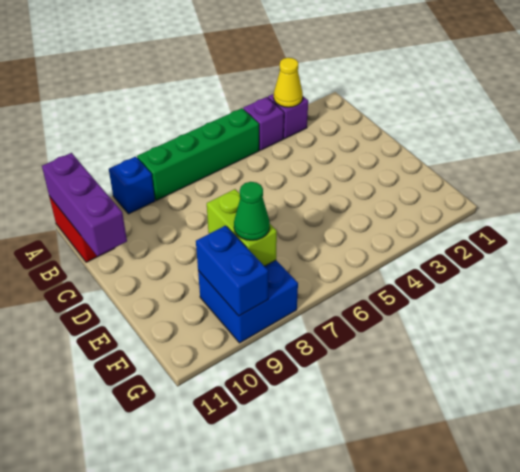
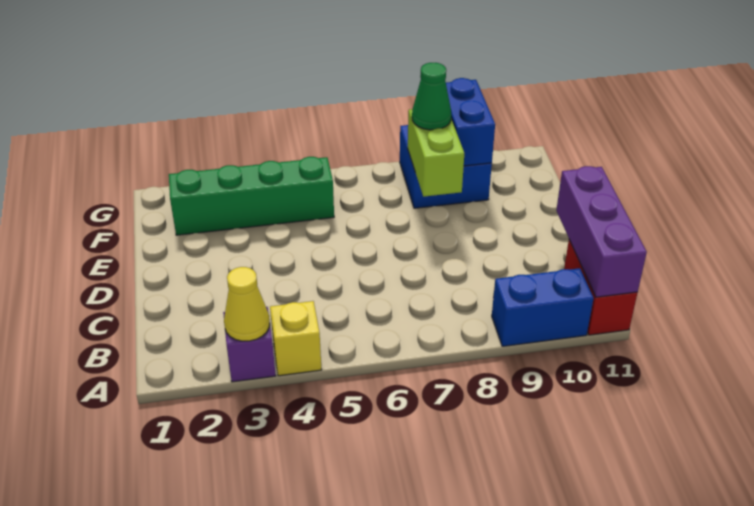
purple brick A4 level 1 -> yellow brick A4 level 1
green brick A5:A8 level 1 -> green brick F2:F5 level 1
blue brick A9 level 1 -> blue brick A9:A10 level 1

